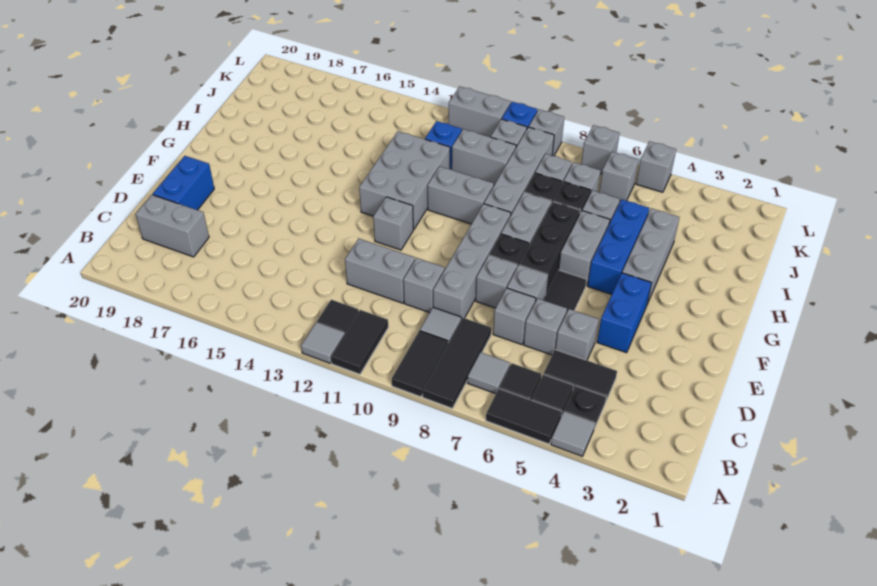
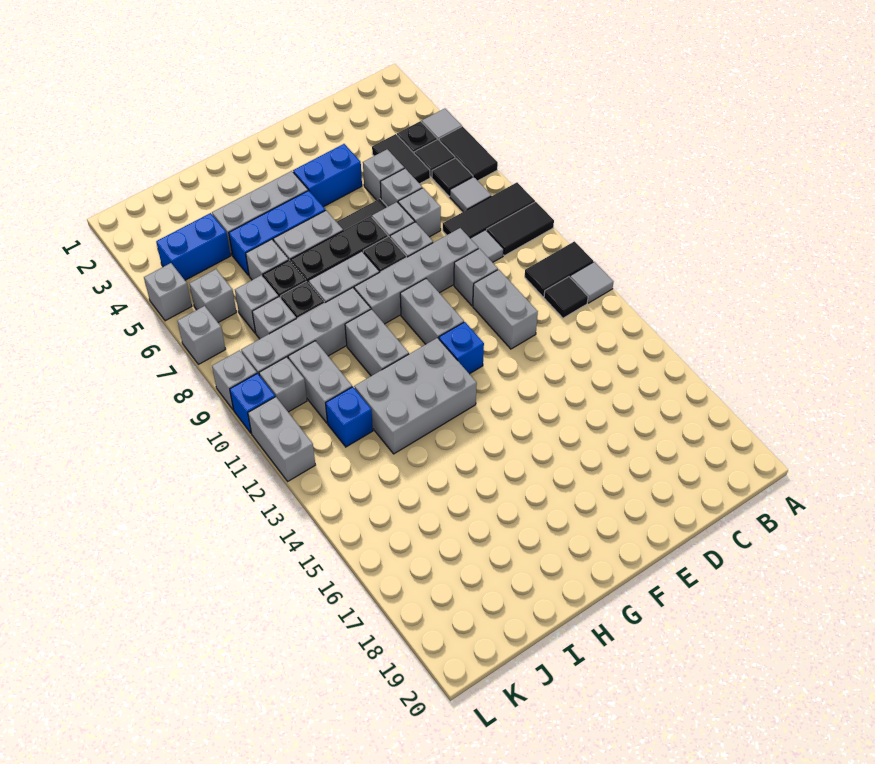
grey brick C18:C19 level 1 -> grey brick F10:F11 level 1
blue brick D19:E19 level 1 -> blue brick J4:K4 level 1
grey brick F12 level 1 -> blue brick F12 level 1

